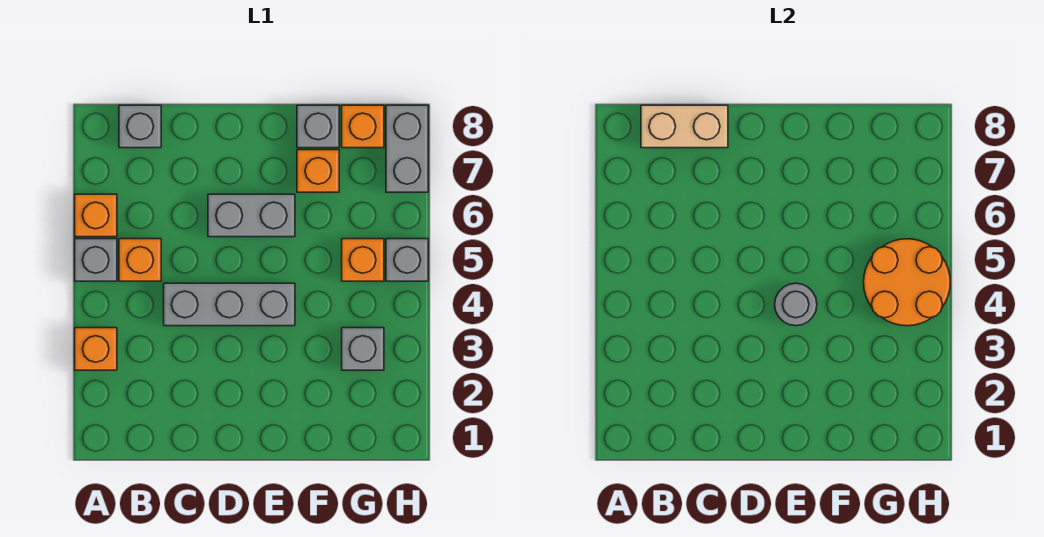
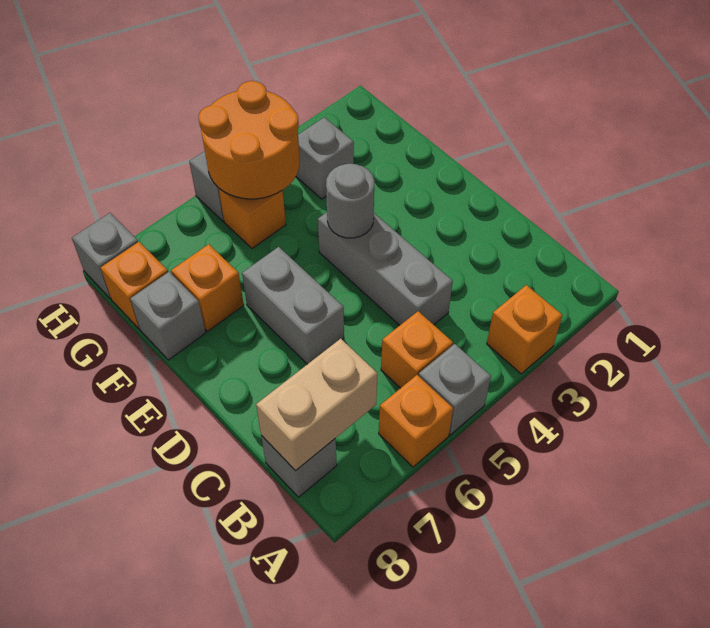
tan brick B8:C8 level 2 -> tan brick B7:B8 level 2
grey brick H7:H8 level 1 -> grey brick H8 level 1

